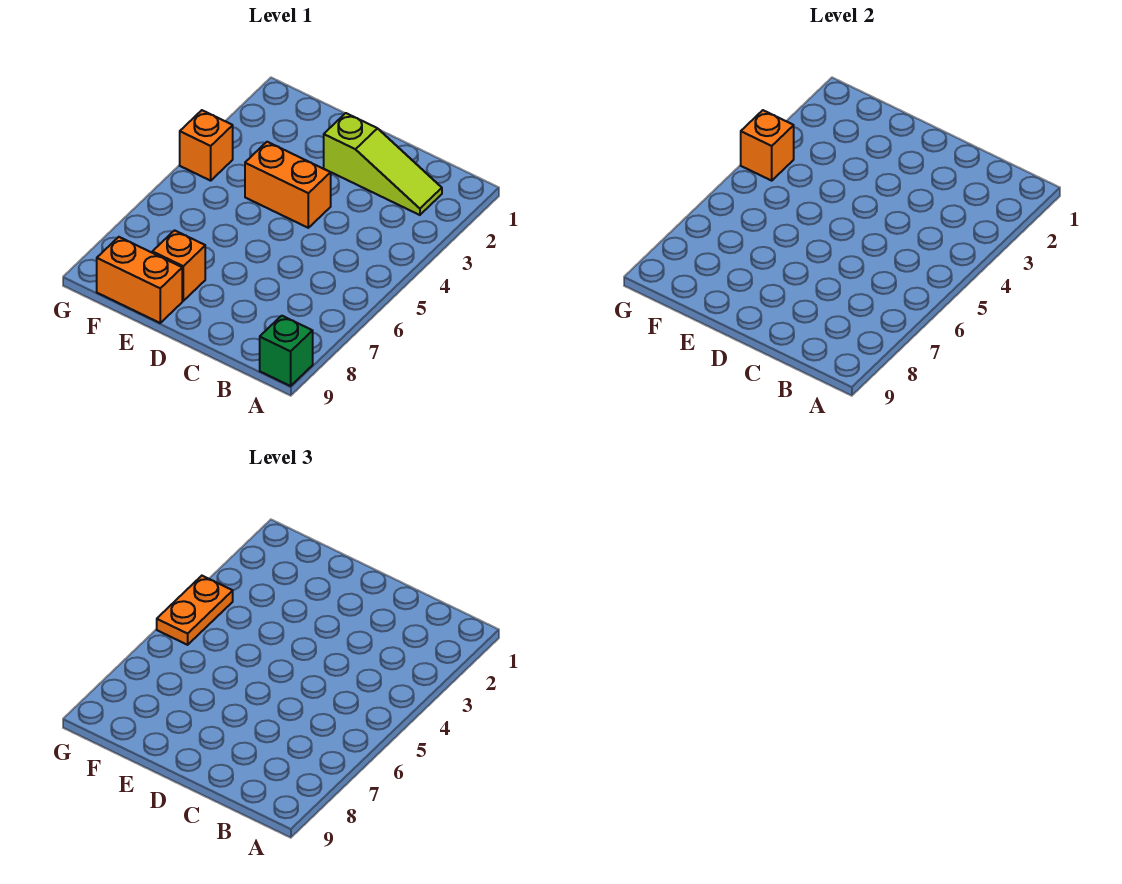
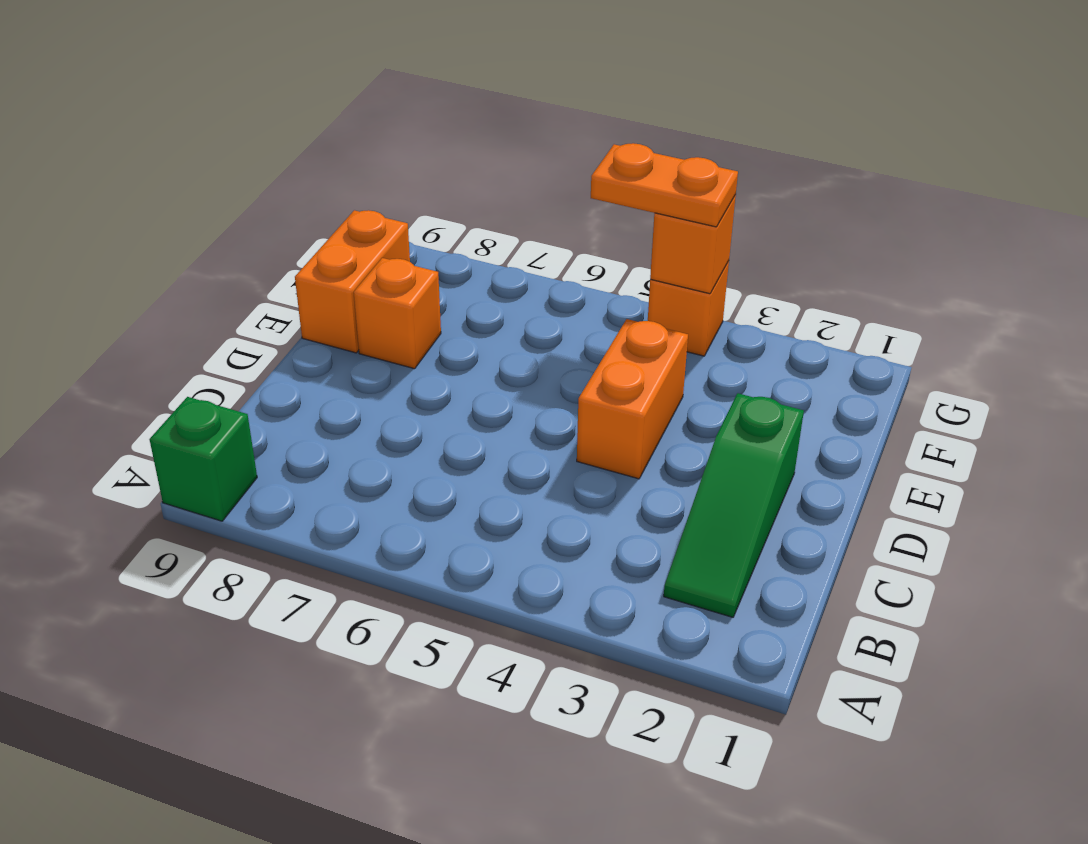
lime slope B2:D2 level 1 top D -> green slope B2:D2 level 1 top D

